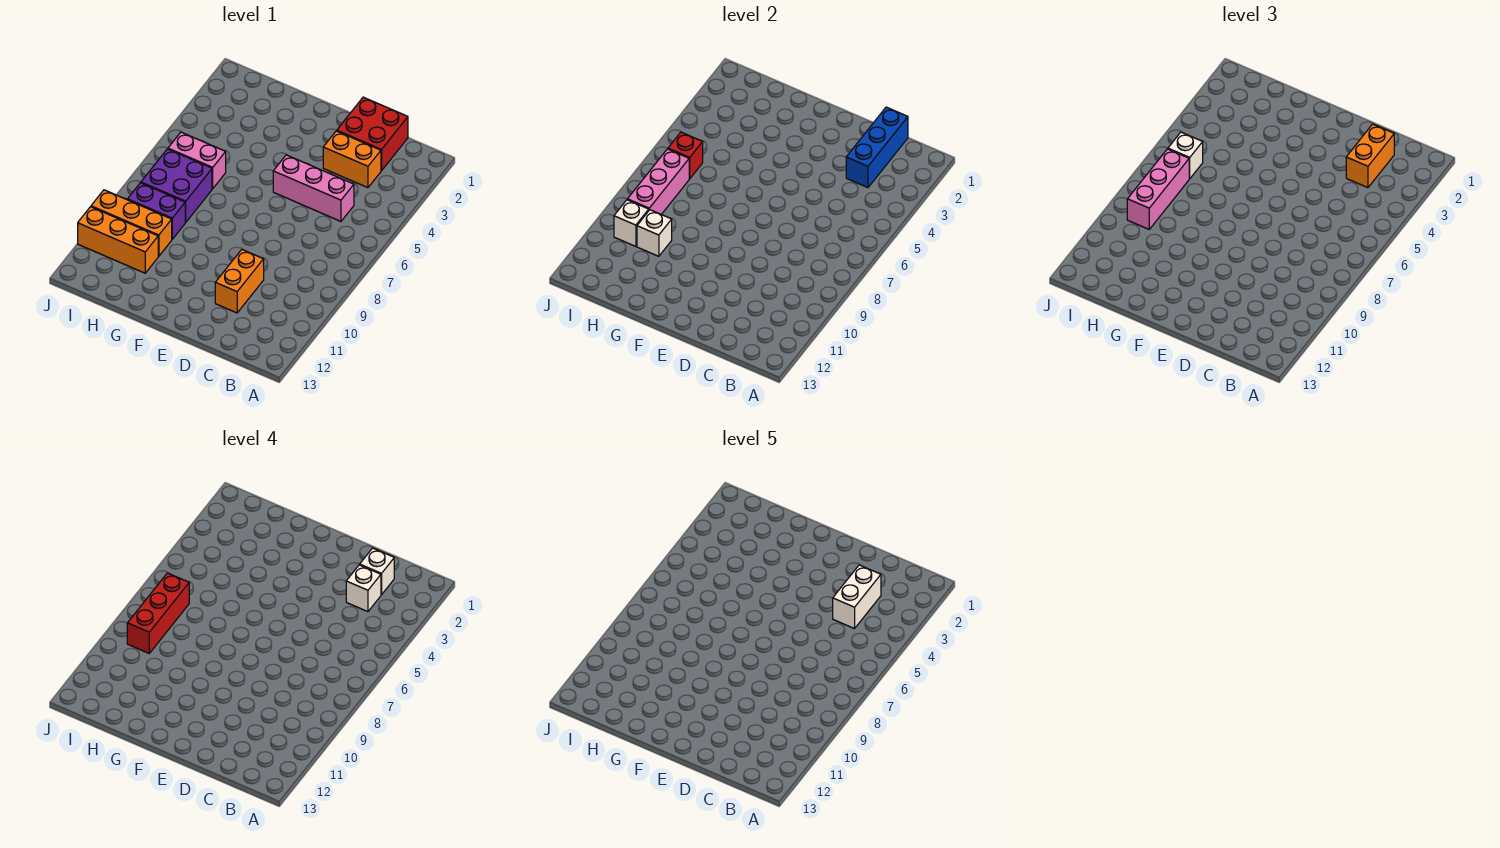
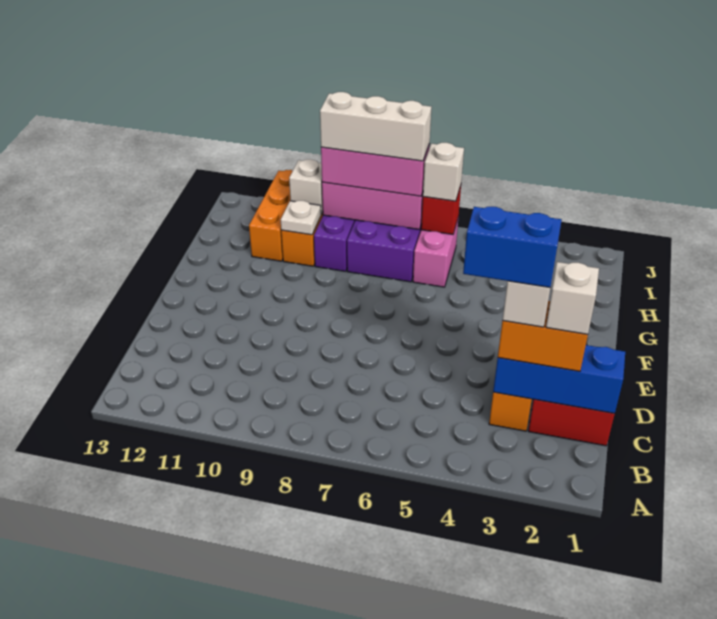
white brick C3:C4 level 5 -> blue brick C3:C4 level 5
pink brick C5:E5 level 1 -> none
orange brick D10:D11 level 1 -> none
white brick H10 level 2 -> white plate H10 level 2
red brick I7:I9 level 4 -> white brick I7:I9 level 4

